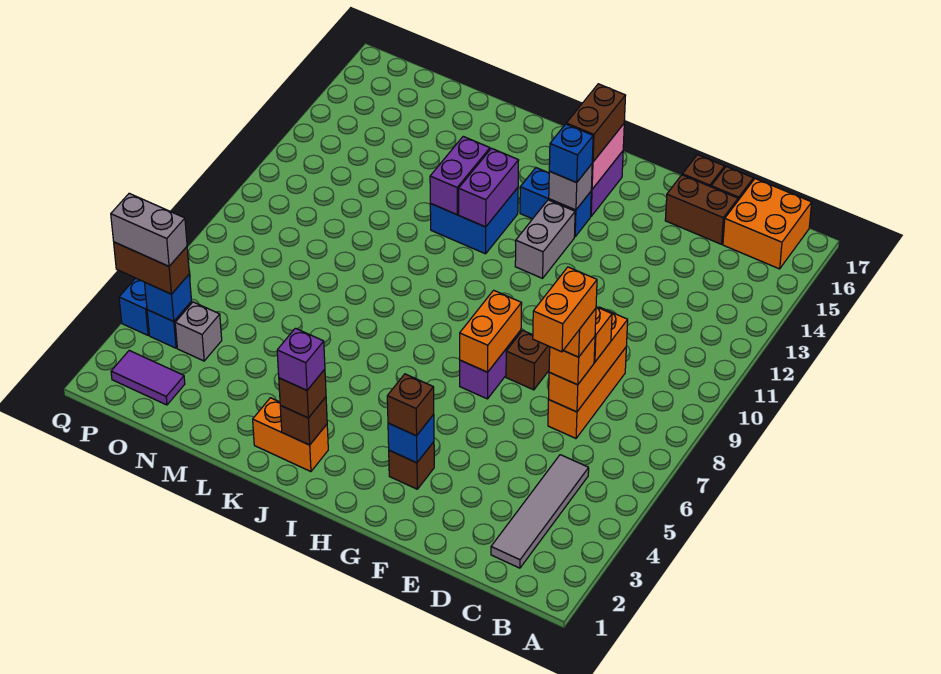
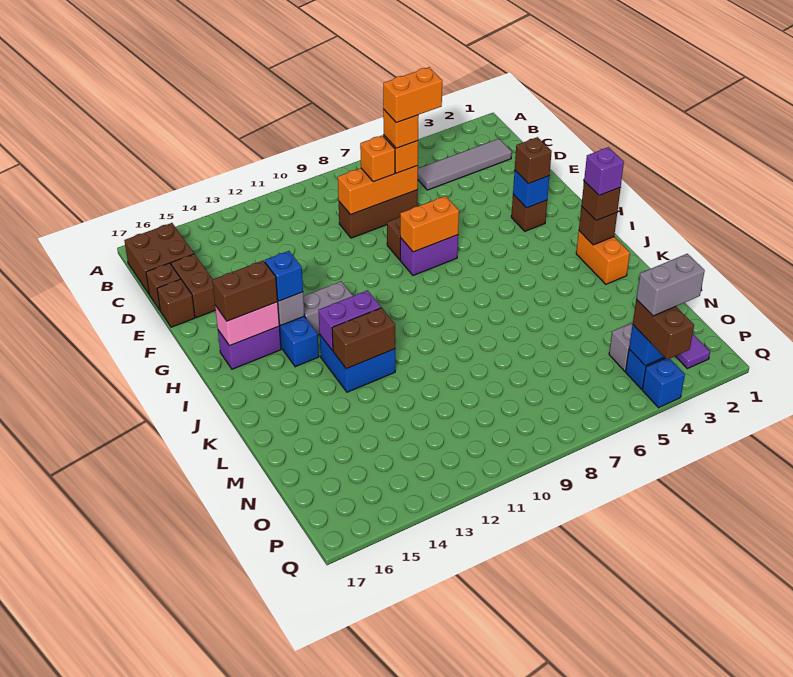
orange brick B16:C17 level 1 -> brown brick B16:C17 level 1
orange brick D7:D9 level 1 -> brown brick D7:D9 level 1
purple brick K12:K13 level 2 -> brown brick K12:K13 level 2
grey brick P4:Q4 level 4 -> grey brick P3:P4 level 4

